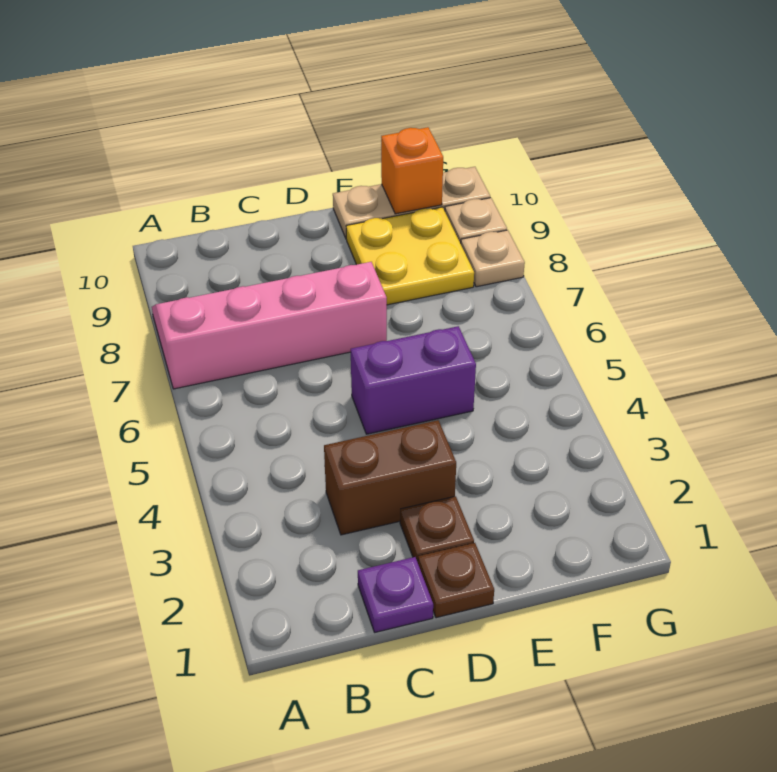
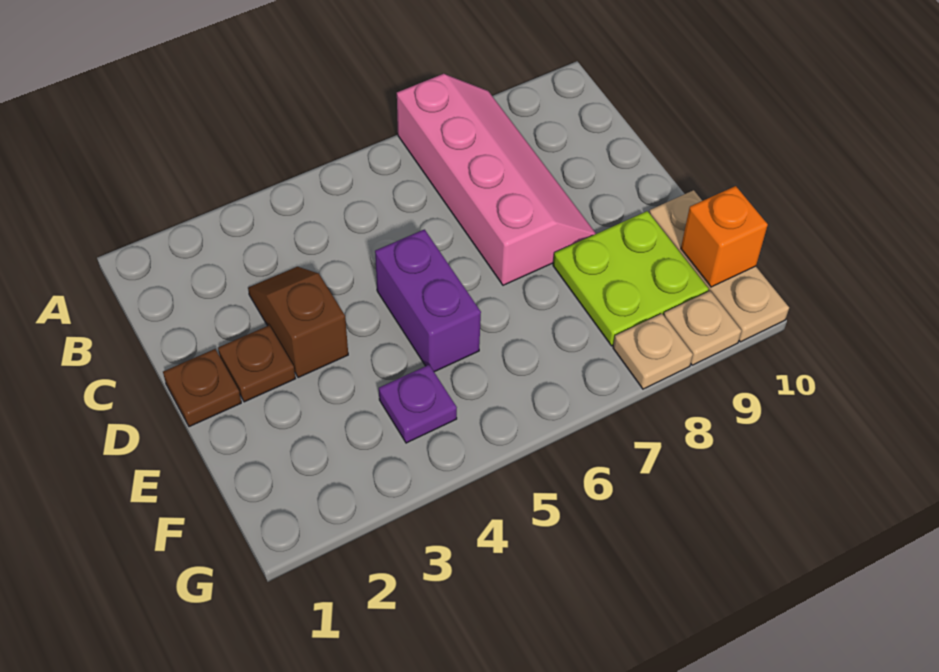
purple plate C1 level 1 -> purple plate F4 level 1
brown brick C3:D3 level 1 -> brown slope C3:D3 level 1 top D
yellow plate E8:F9 level 1 -> lime plate E8:F9 level 1

